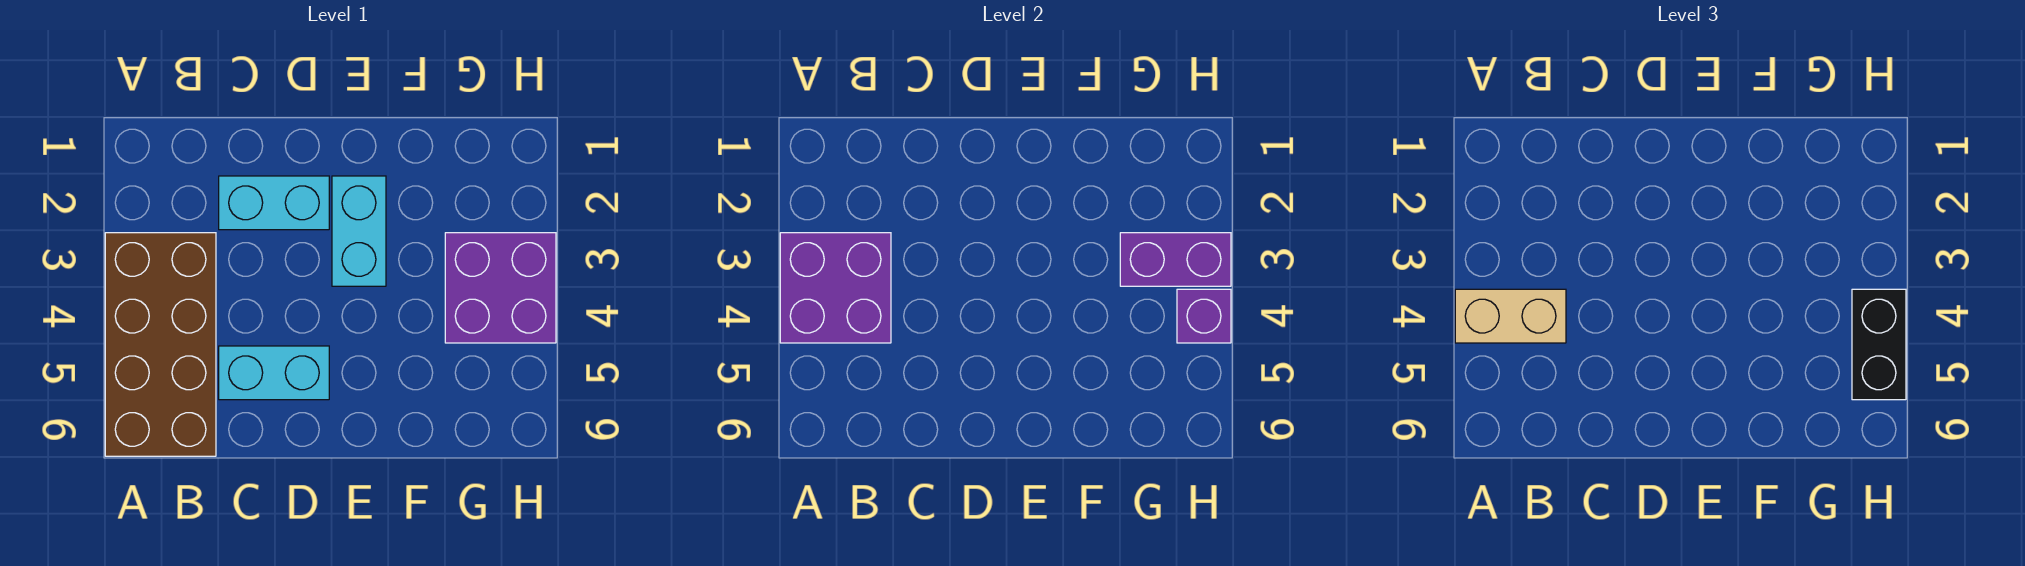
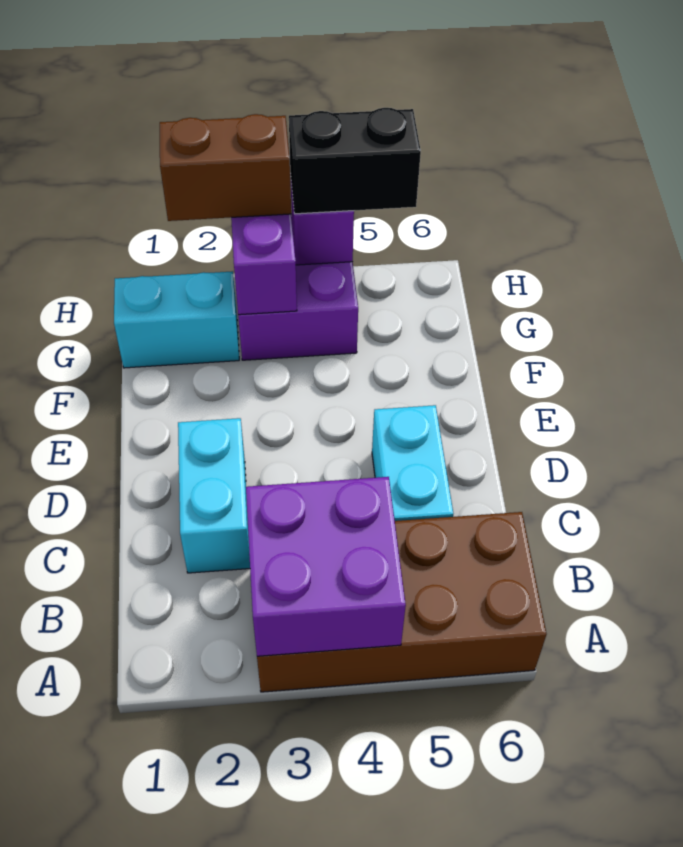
tan brick A4:B4 level 3 -> none
cyan brick E2:E3 level 1 -> cyan brick G1:G2 level 1
none -> brown brick H2:H3 level 3

